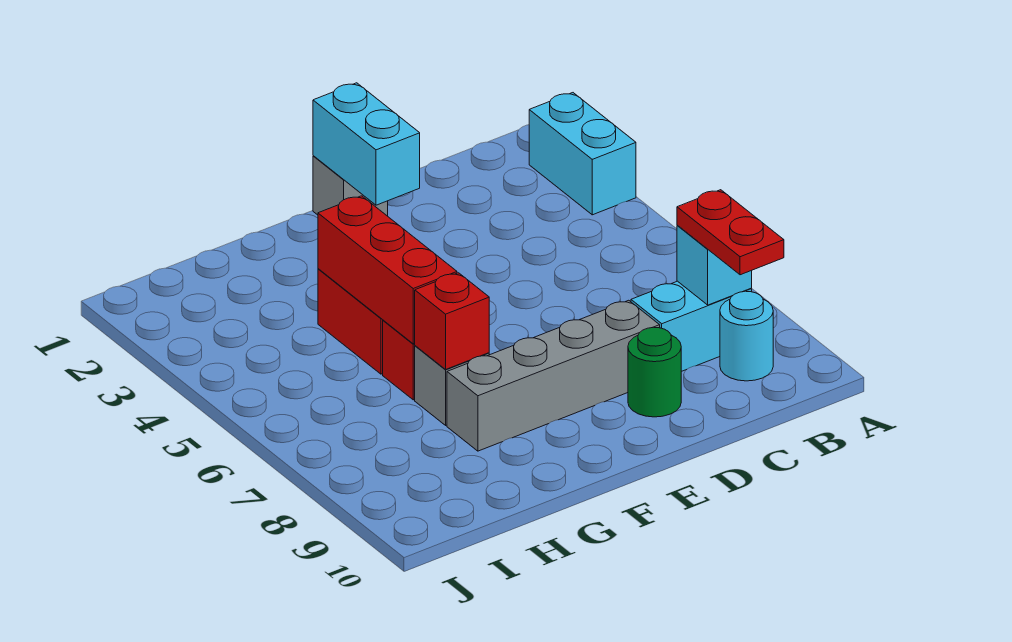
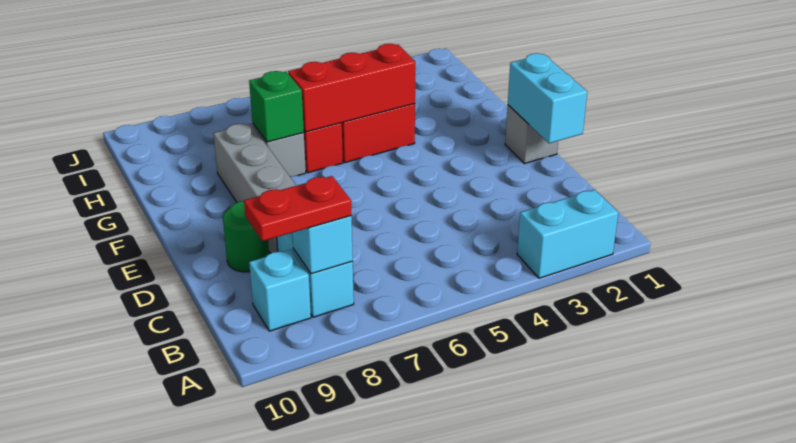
cyan round brick B9 level 1 -> cyan brick B9 level 1
cyan brick E1:E2 level 2 -> cyan brick D1:E1 level 2
red brick G7 level 2 -> green brick G7 level 2

